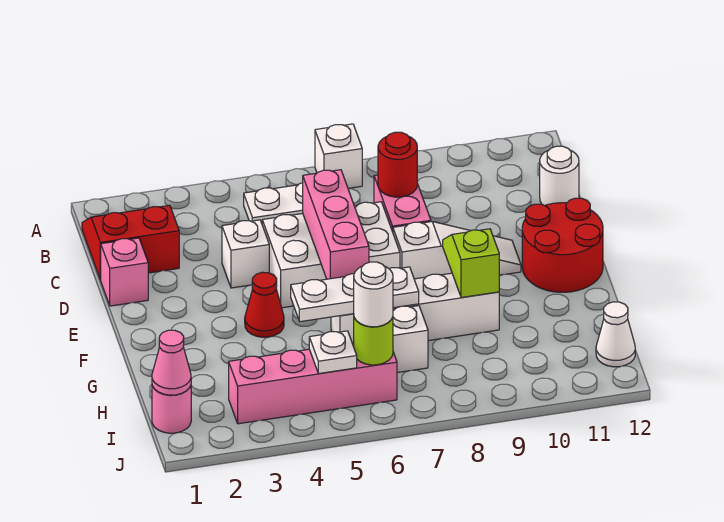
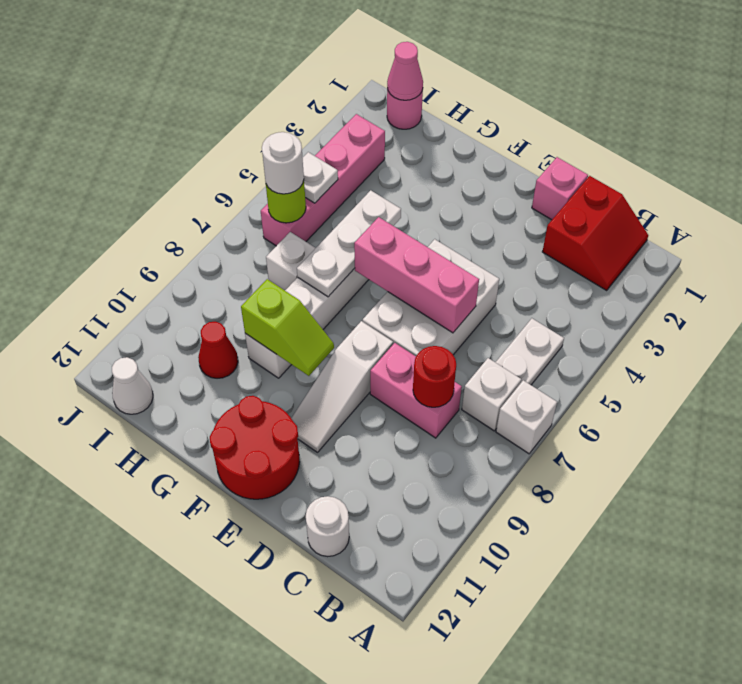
white brick D4 level 1 -> white brick B7 level 1
red cone F4 level 1 -> red cone H10 level 1

